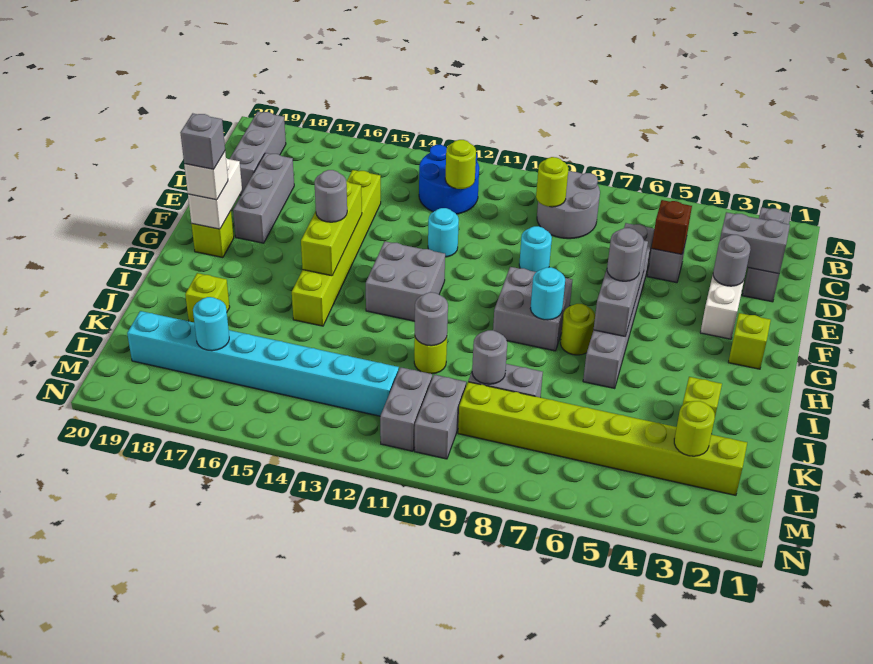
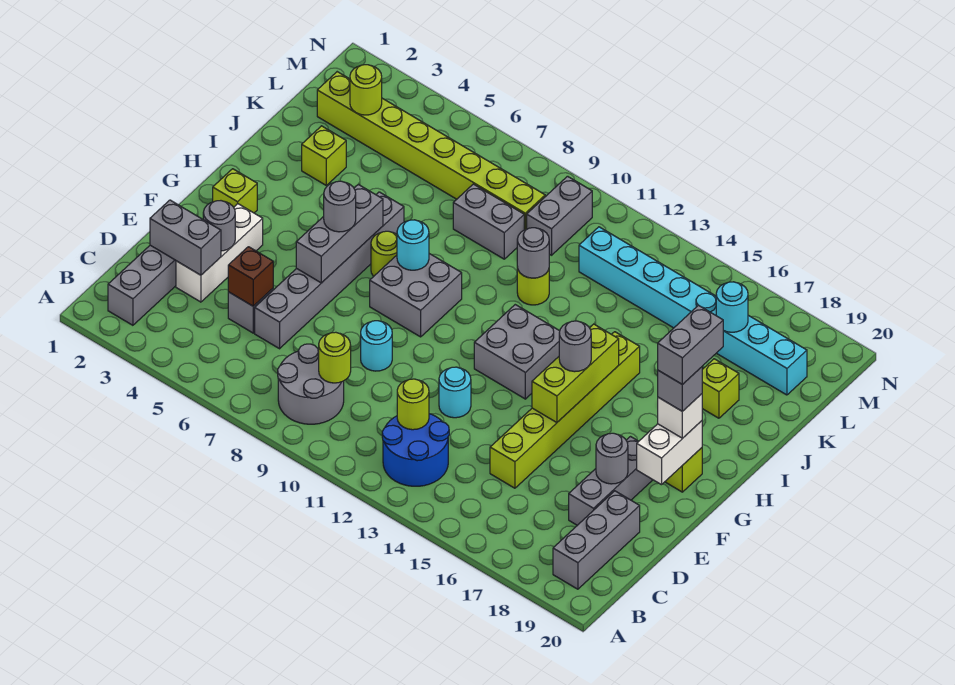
grey round brick K9 level 2 -> grey round brick E18 level 2
grey brick L11:M11 level 1 -> grey brick G19:H19 level 5

